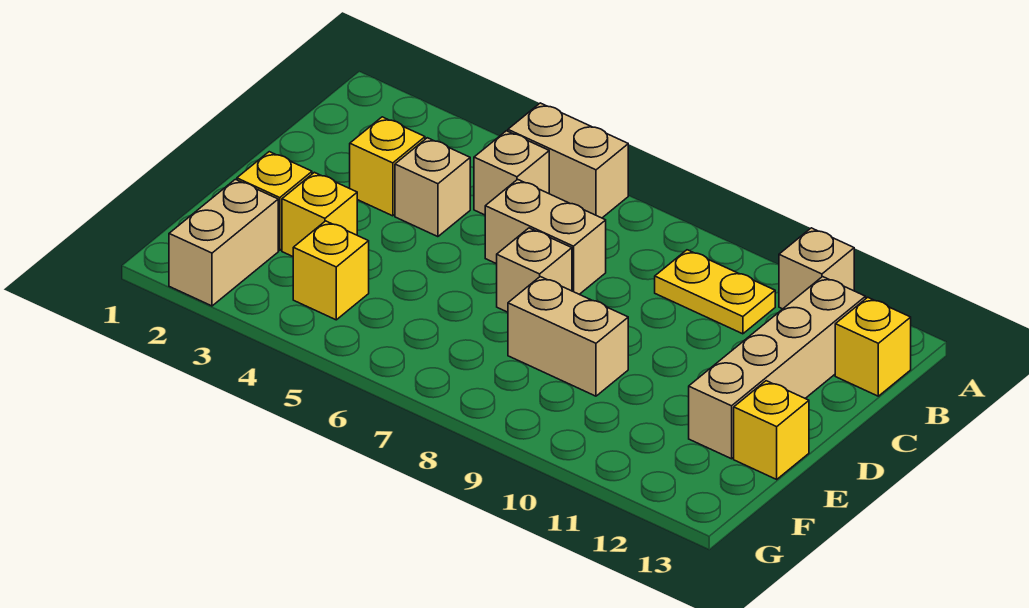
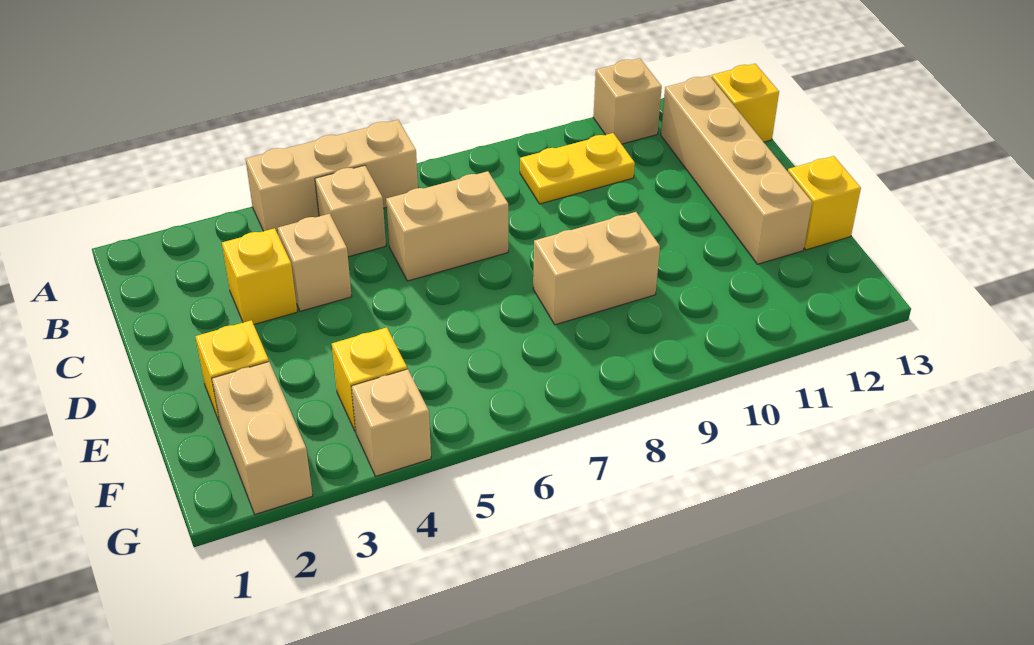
tan brick A5:A6 level 1 -> tan brick A4:A6 level 1
tan brick D7 level 1 -> tan brick G4 level 1
yellow brick E3 level 1 -> none

